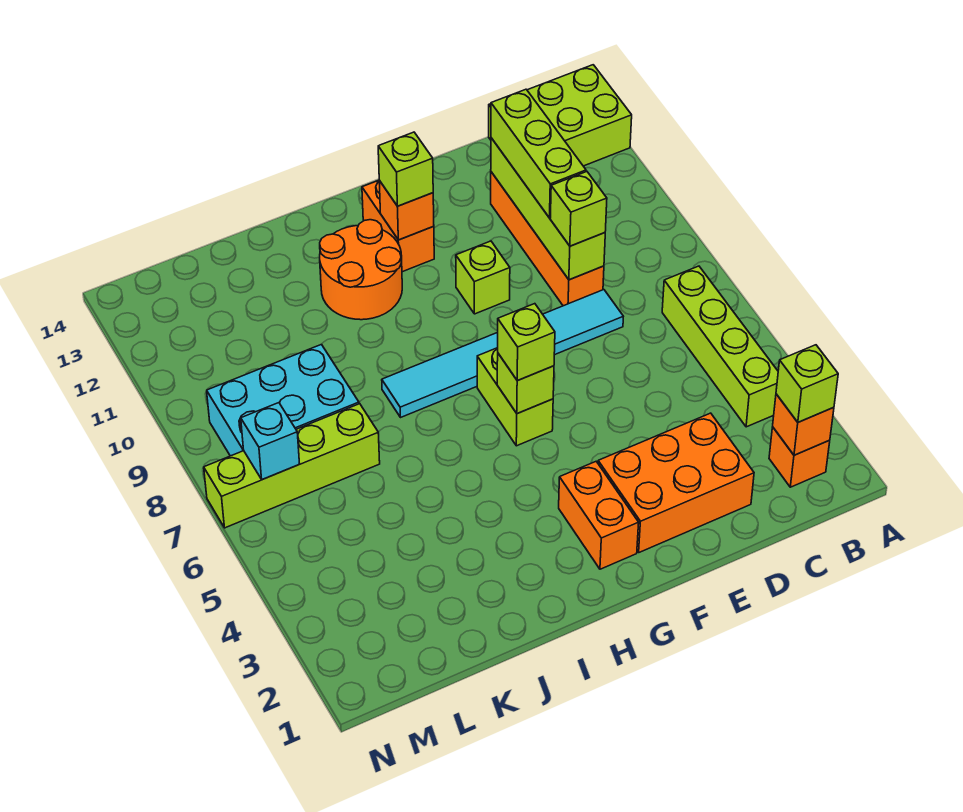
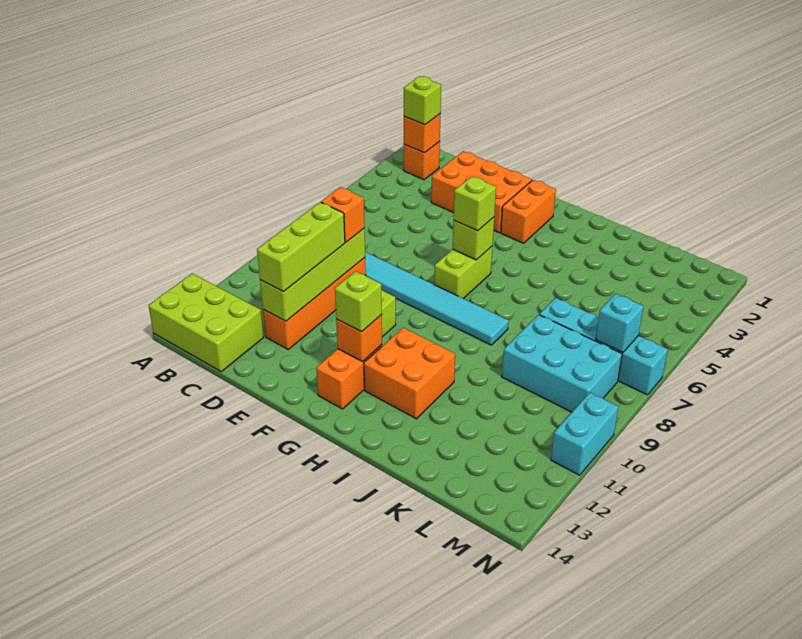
lime brick B4:B7 level 1 -> none
lime brick D9 level 3 -> orange brick D9 level 3
orange round brick H11:I12 level 1 -> orange brick H11:I12 level 1
lime brick K7:N7 level 1 -> cyan brick K7:N7 level 1
none -> cyan brick N10:N11 level 1

